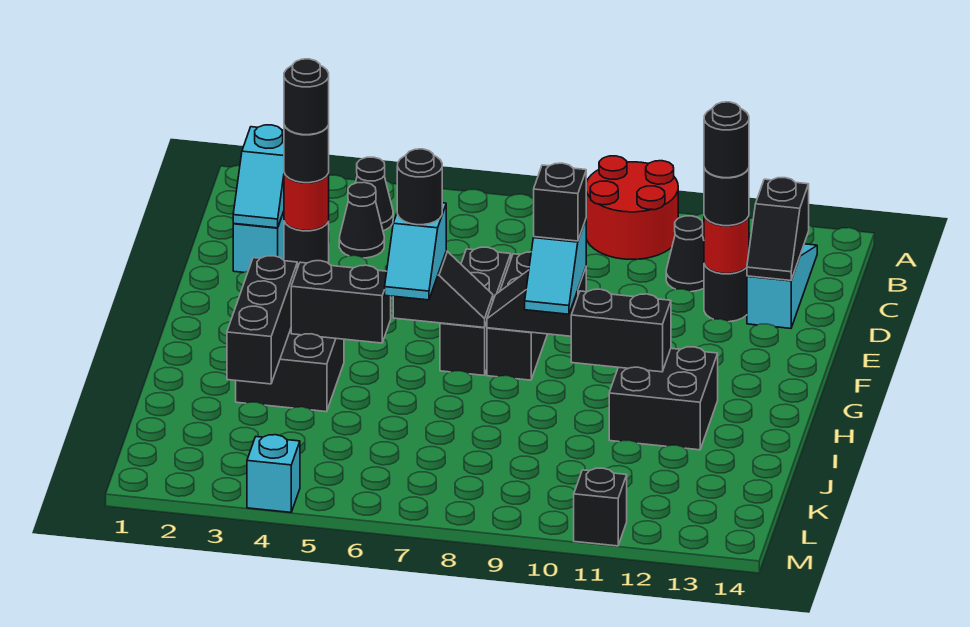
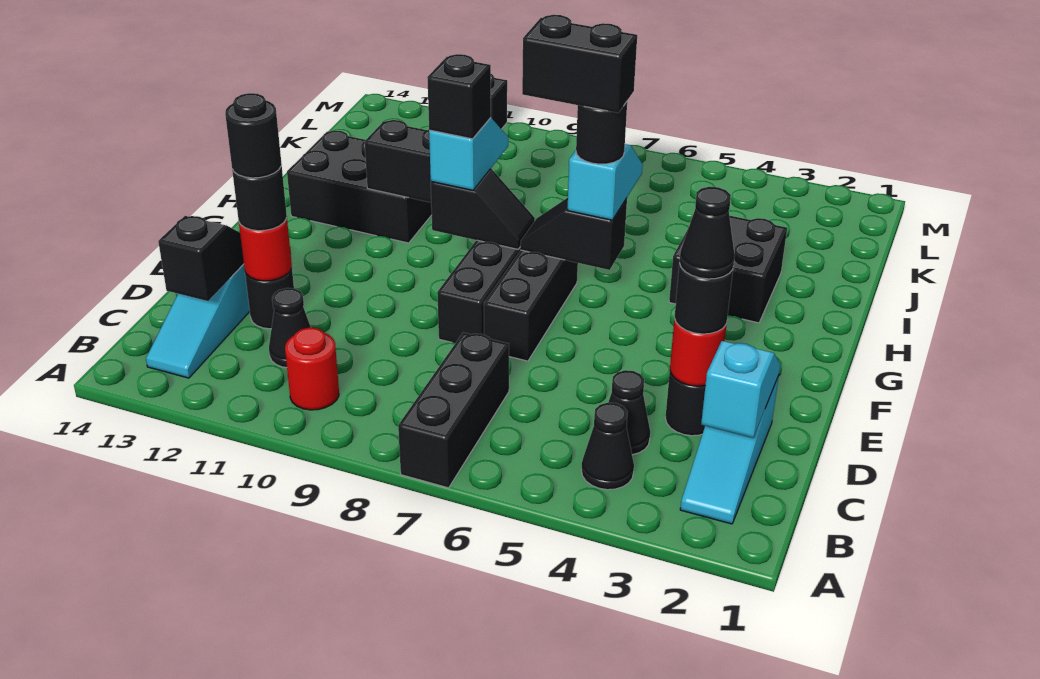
red round brick A9:B10 level 1 -> red round brick B10 level 1
black round brick D3 level 4 -> black cone D3 level 4
black brick H3:J3 level 2 -> black brick A7:C7 level 1
black brick H4:H5 level 2 -> black brick G6:G7 level 5
black brick H11:I12 level 1 -> black brick H11:I13 level 1
cyan brick M4 level 1 -> none

